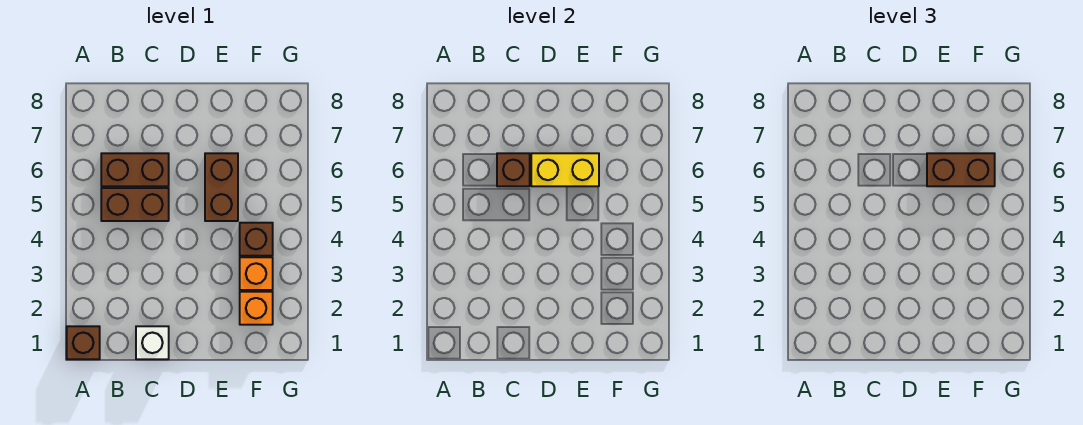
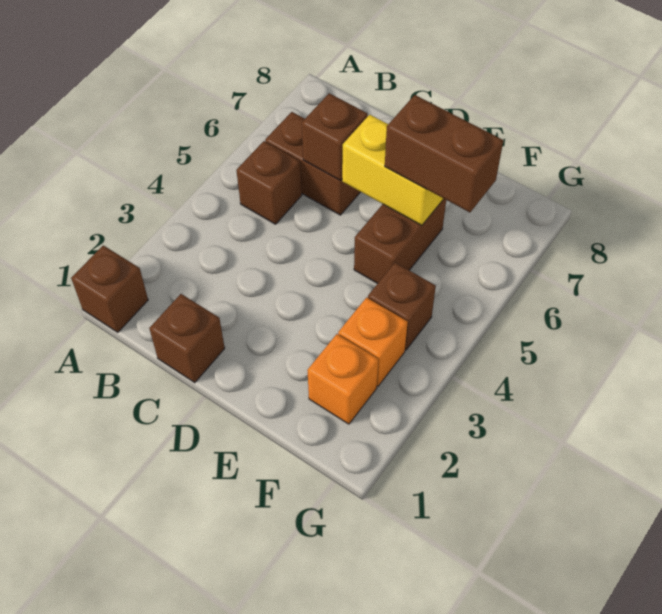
brown brick B5:C5 level 1 -> brown brick B5 level 1
white brick C1 level 1 -> brown brick C1 level 1

